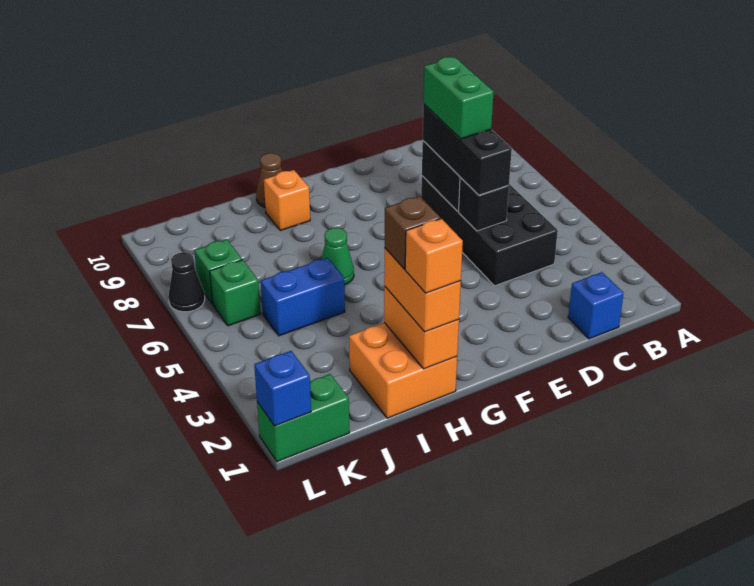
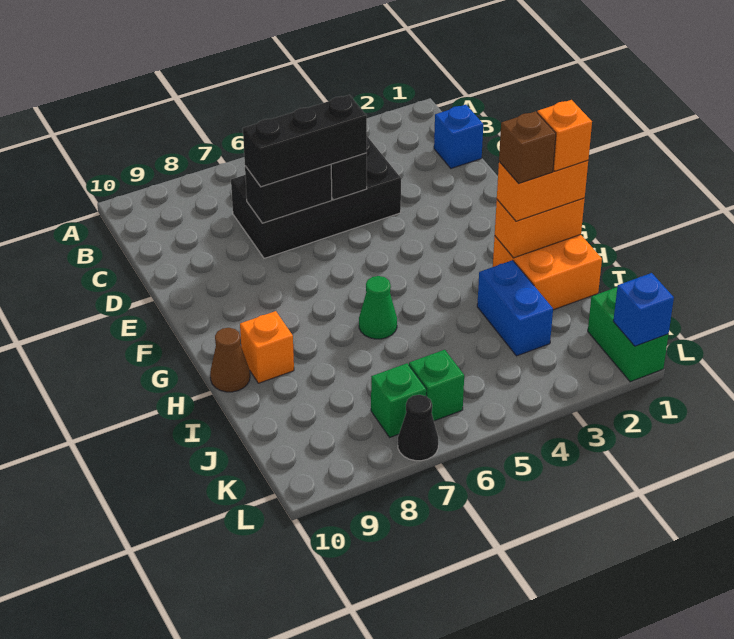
green brick D6:D7 level 4 -> none
blue brick I5:J5 level 1 -> blue brick I3:J3 level 1

